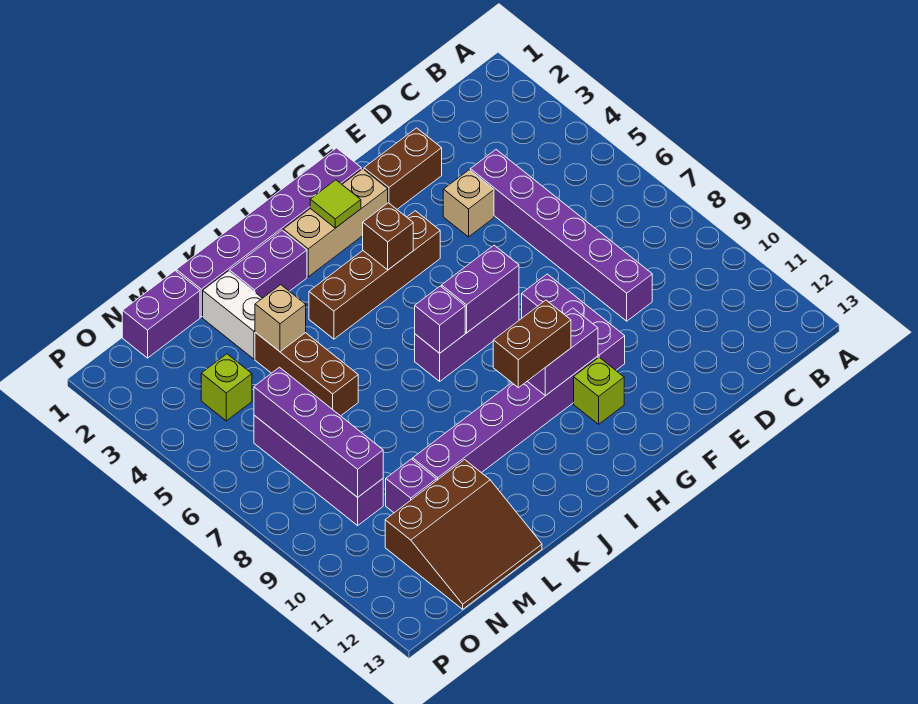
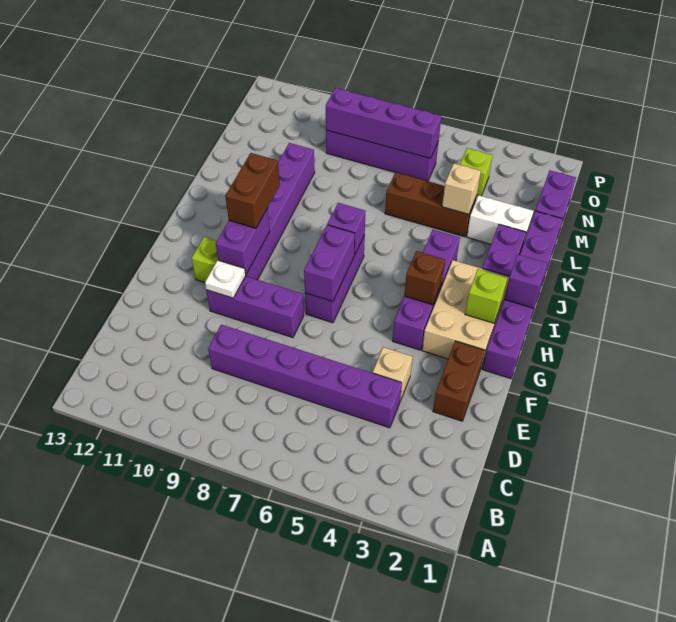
none -> white plate F10 level 2
tan brick G2:I2 level 1 -> tan brick G2:I3 level 1
brown brick G4:J4 level 1 -> purple brick G4:J4 level 1
lime tile H2 level 2 -> lime brick H2 level 2
brown slope L11:N13 level 1 top 11 -> none
purple brick M10 level 1 -> purple brick I1 level 2

